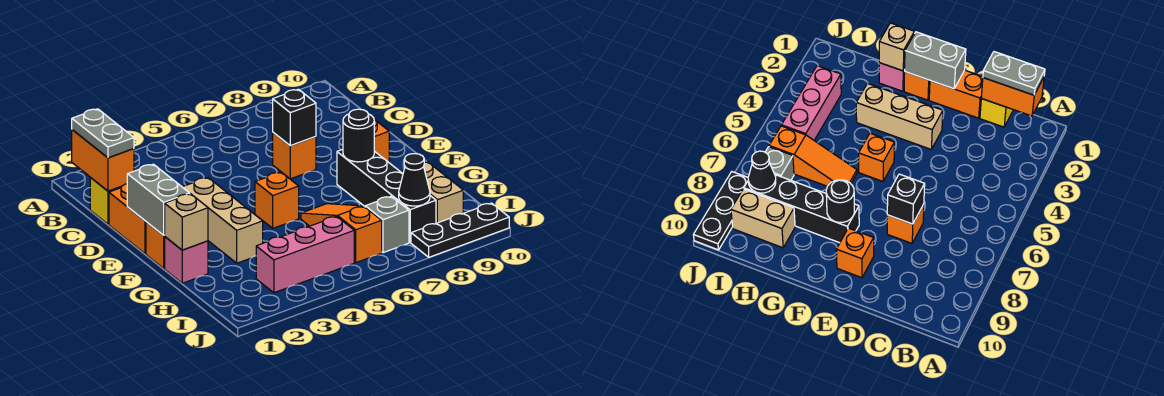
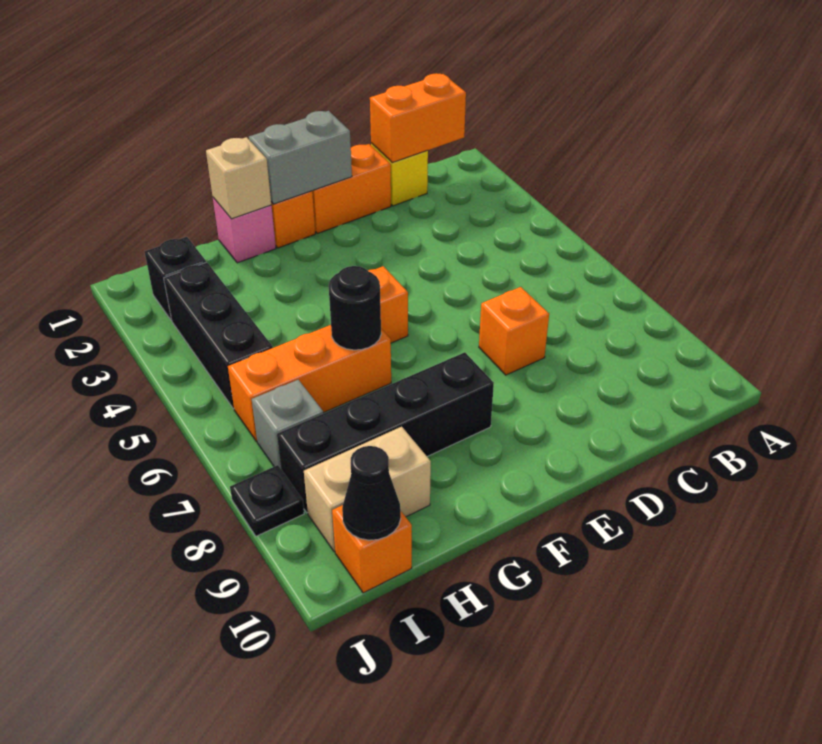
grey plate B1:C1 level 3 -> none
black brick D7 level 2 -> black brick I2 level 1
tan brick E3:G3 level 1 -> none
orange brick E9 level 1 -> orange brick I10 level 1
black round brick F8 level 2 -> black round brick G6 level 2
orange slope G6:I6 level 1 top I -> orange brick G6:I6 level 1
pink brick I3:I5 level 1 -> black brick I3:I5 level 1
black cone I8 level 2 -> black cone I10 level 2
black plate J8:J10 level 1 -> black plate J8 level 1

